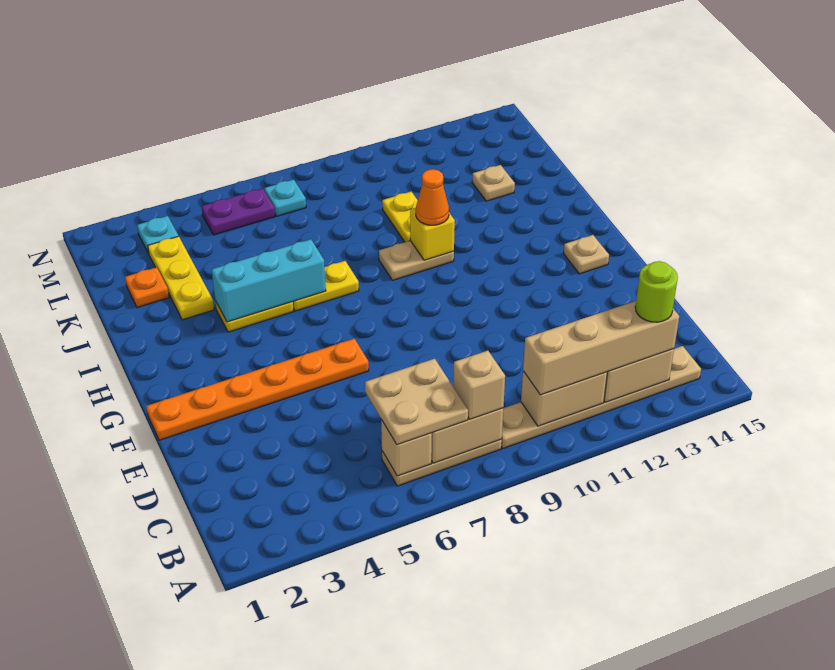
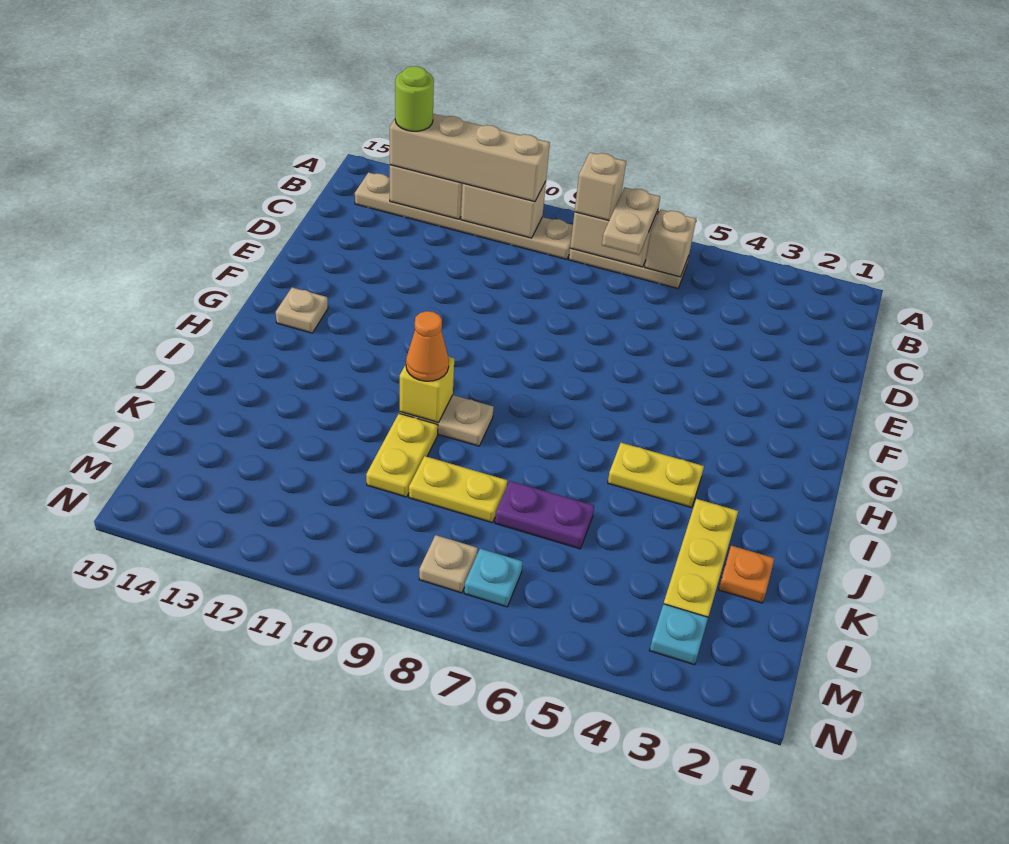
tan plate B6:C7 level 3 -> tan plate B7:C7 level 3
orange plate F1:F6 level 1 -> none
cyan brick I4:I6 level 2 -> none
yellow plate I6:I7 level 1 -> yellow plate K8:K9 level 1
tan plate K13 level 1 -> tan plate M8 level 1
purple plate M5:M6 level 1 -> purple plate K6:K7 level 1

